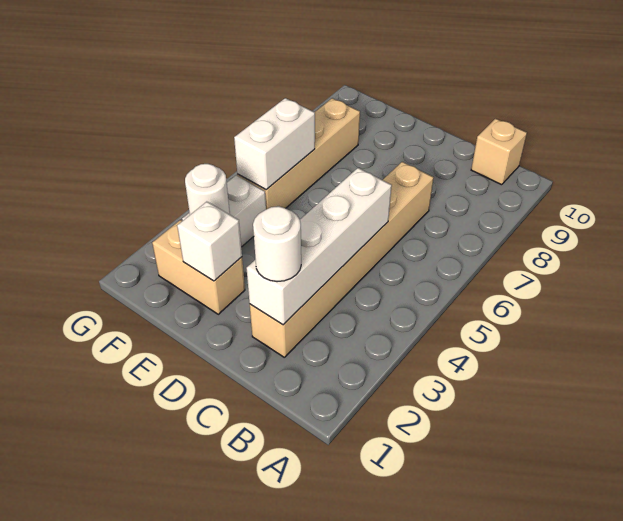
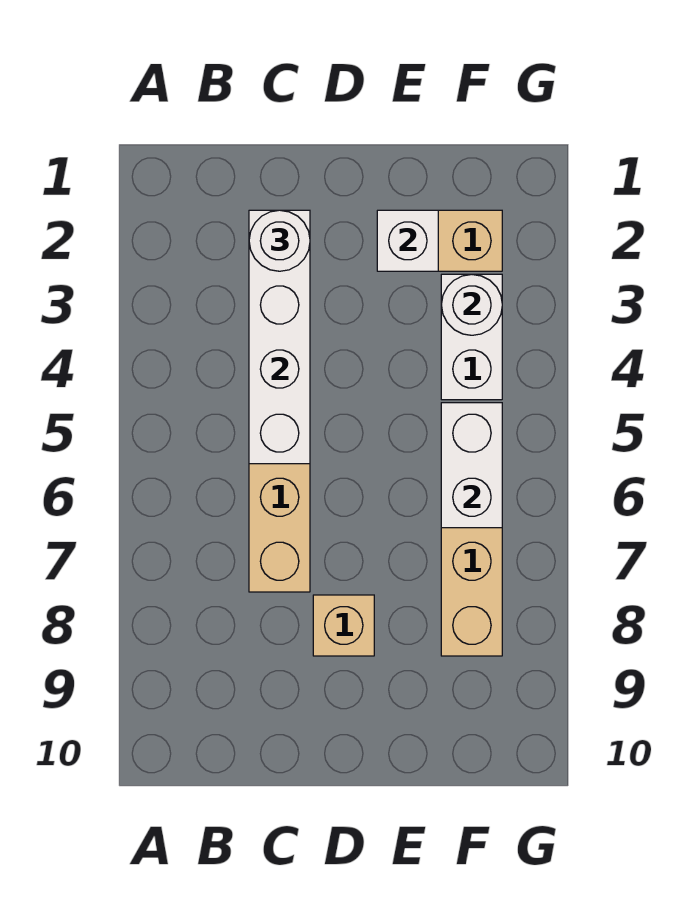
tan brick B10 level 1 -> tan brick D8 level 1

